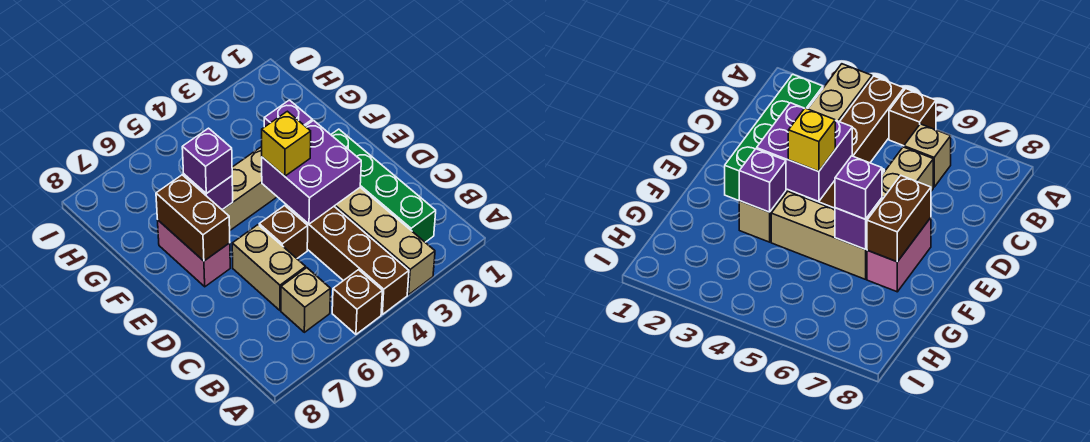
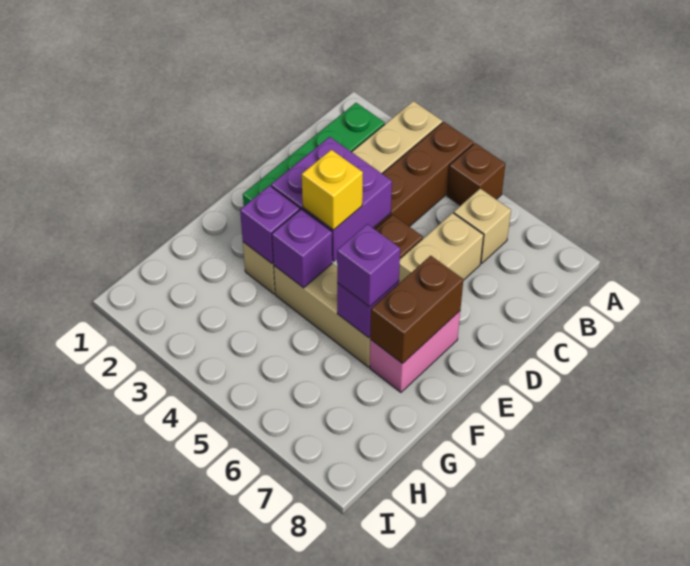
none -> purple brick F4 level 2

